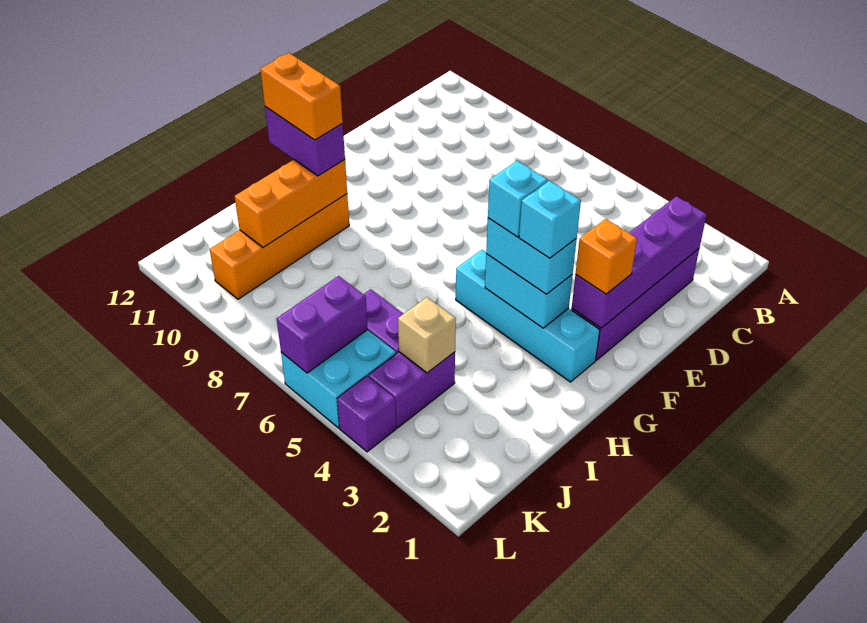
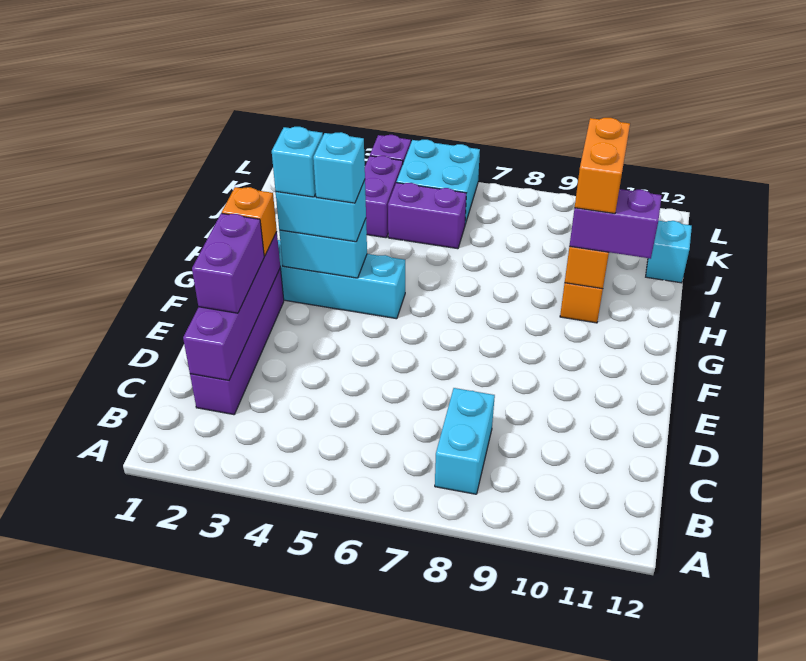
none -> cyan brick B8:C8 level 1
orange brick H10:H11 level 4 -> orange brick H10:I10 level 4
tan brick J4 level 2 -> none
none -> cyan brick J12 level 1
purple brick K6:L6 level 2 -> purple brick D2:E2 level 3

